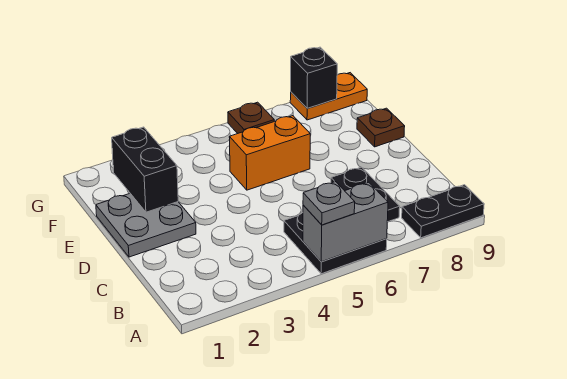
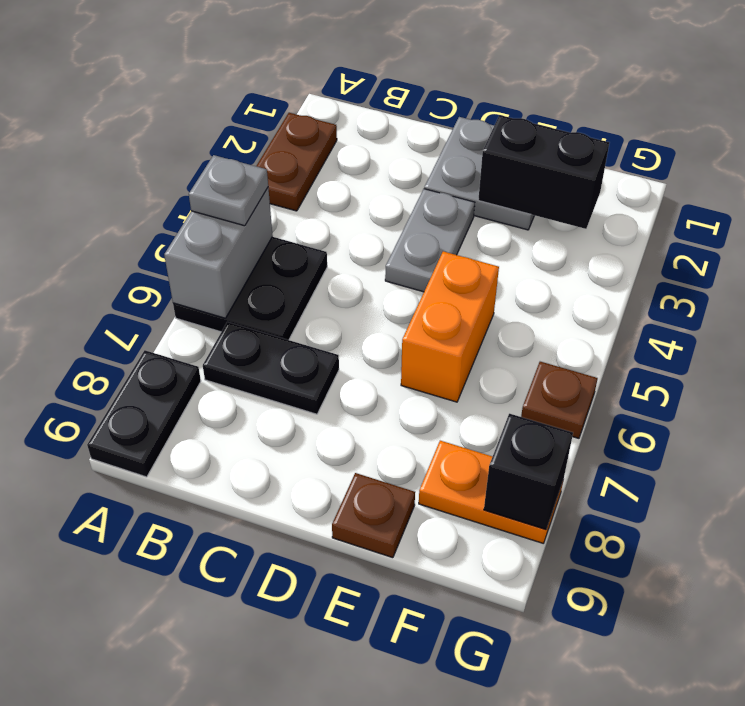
none -> brown plate A2:A3 level 1
none -> grey plate D3:D4 level 1
orange plate G8:G9 level 1 -> orange plate F8:G8 level 1

